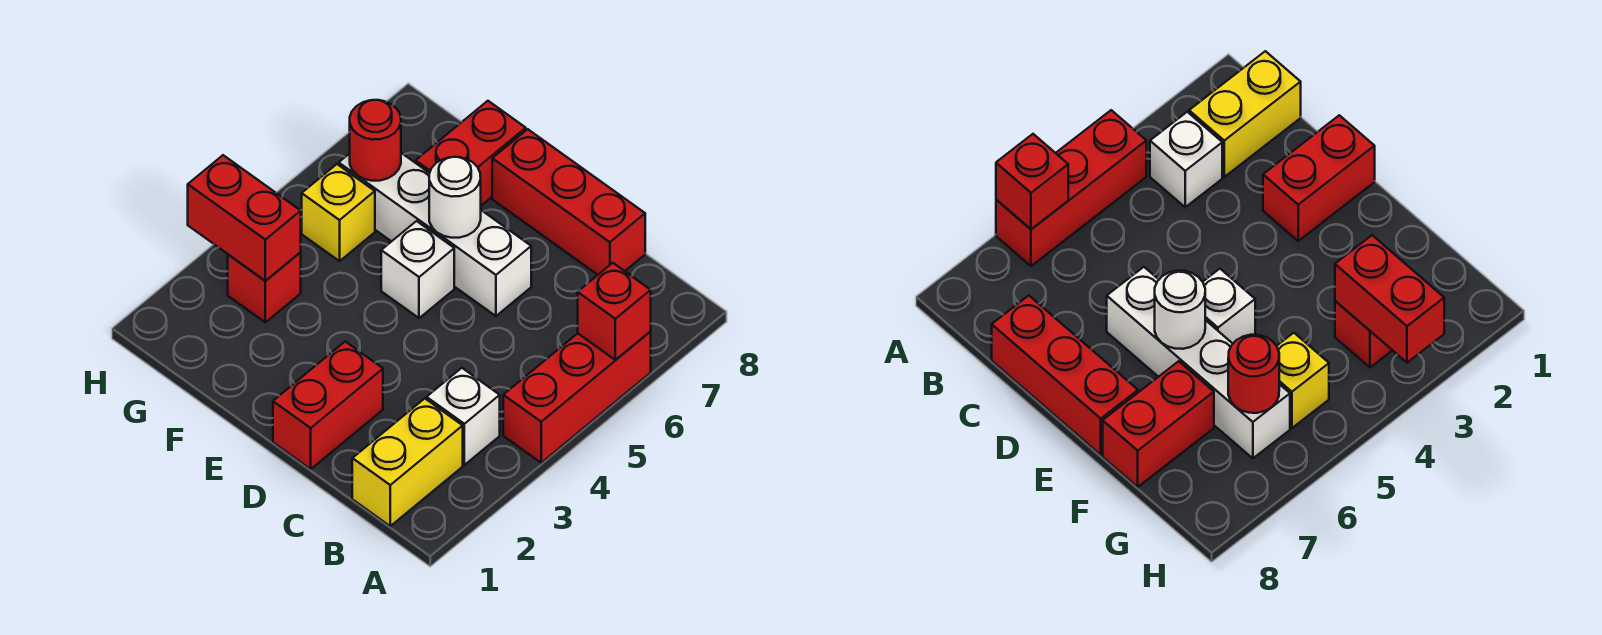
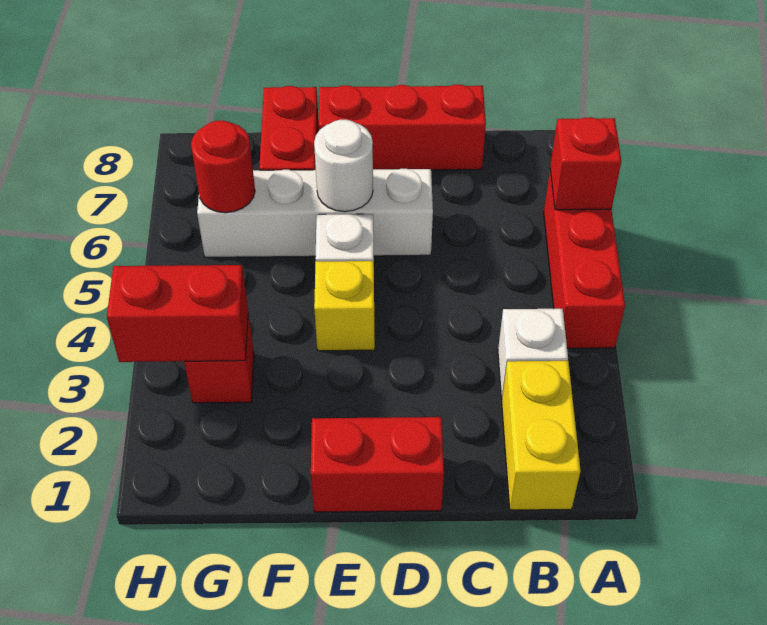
red brick D1:D2 level 1 -> red brick D1:E1 level 1
yellow brick G5 level 1 -> yellow brick E4 level 1

